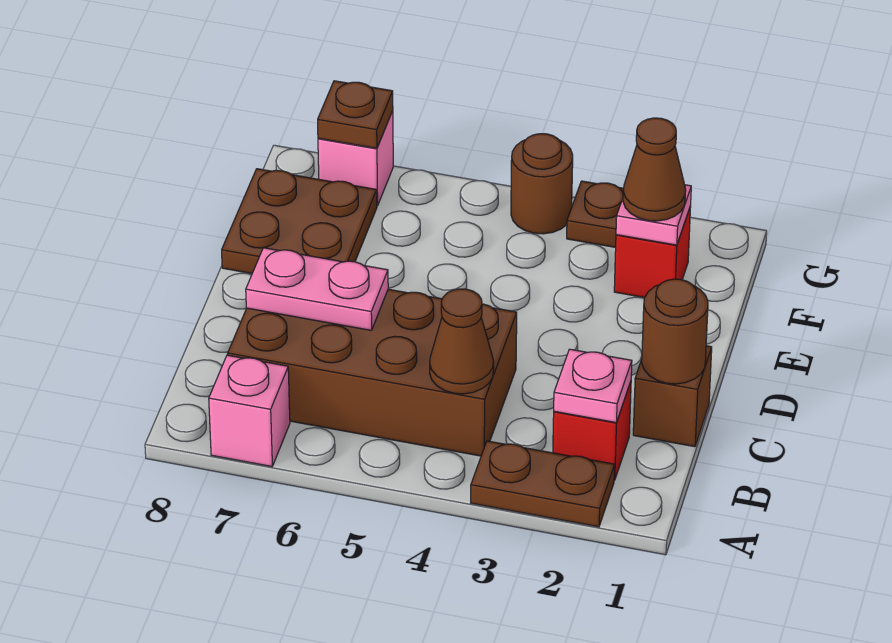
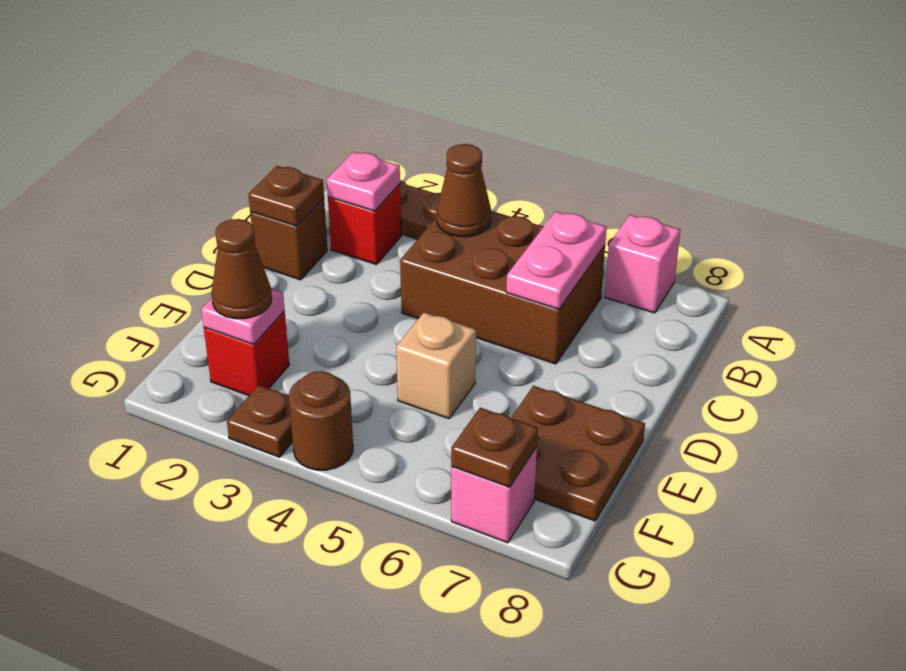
brown brick B4:C7 level 1 -> brown brick B4:C6 level 1
brown round brick C1 level 2 -> brown plate C1 level 2
pink plate C6:C7 level 2 -> pink plate B6:C6 level 2
none -> tan brick E5 level 1

